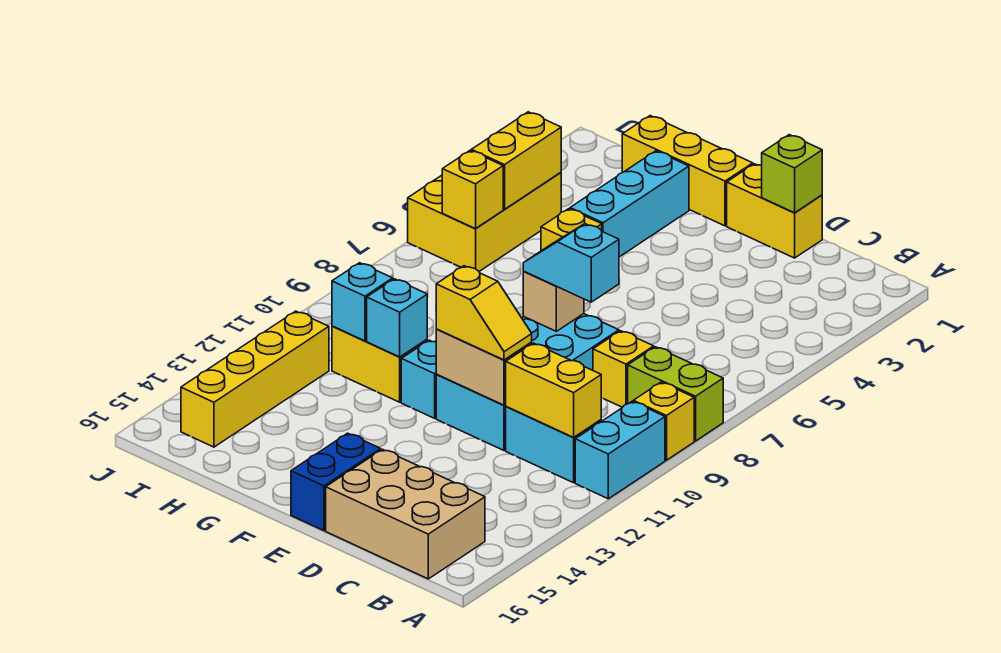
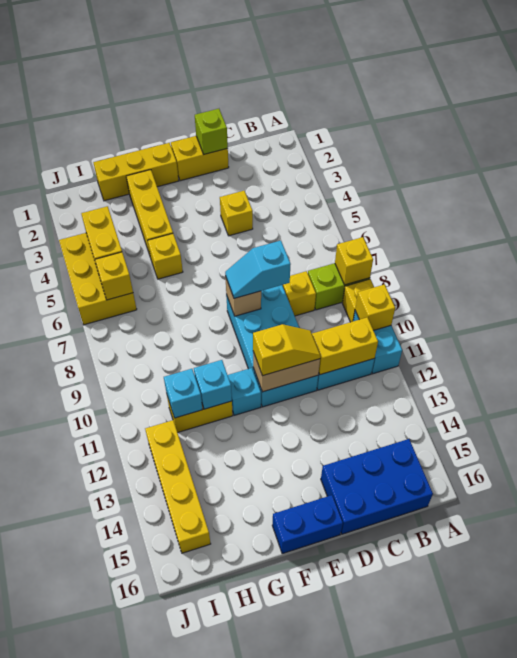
none -> yellow brick A8 level 2
none -> yellow brick A10 level 2
tan brick B15:D16 level 1 -> blue brick B15:D16 level 1
none -> yellow brick D4 level 1
blue brick E15:E16 level 1 -> blue brick E16:F16 level 1
cyan brick G2:G4 level 1 -> yellow brick G2:G4 level 1

